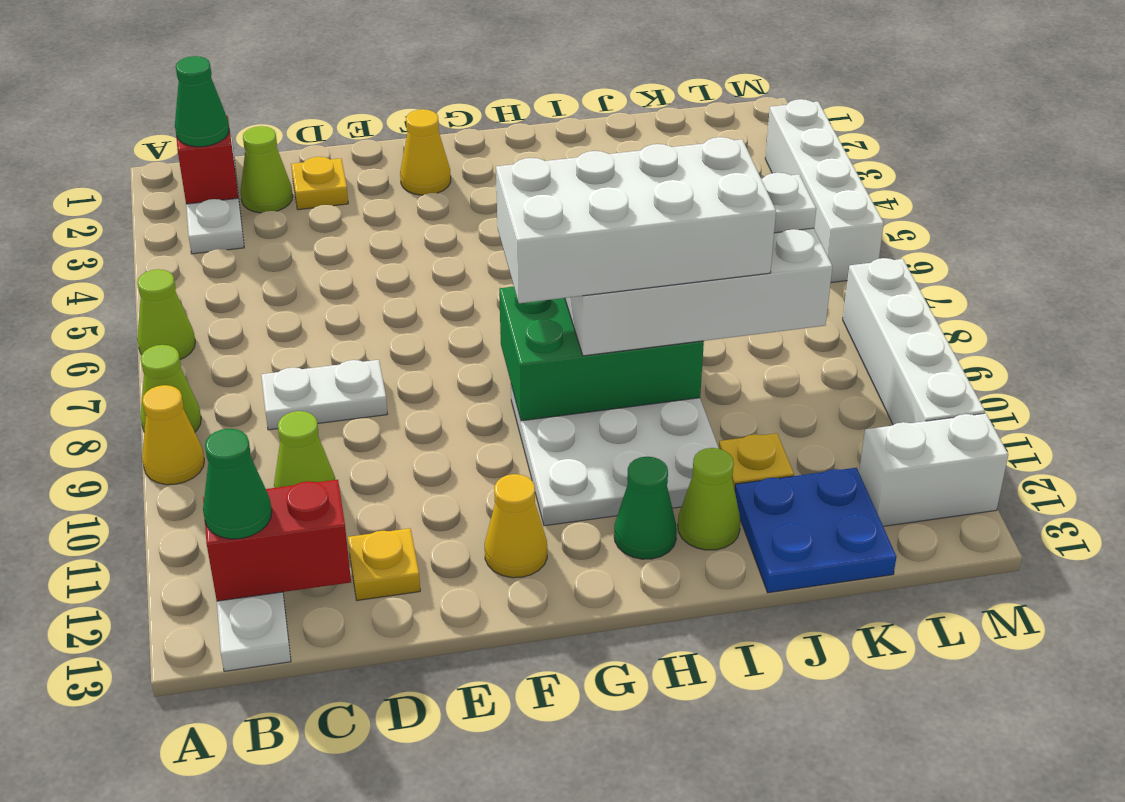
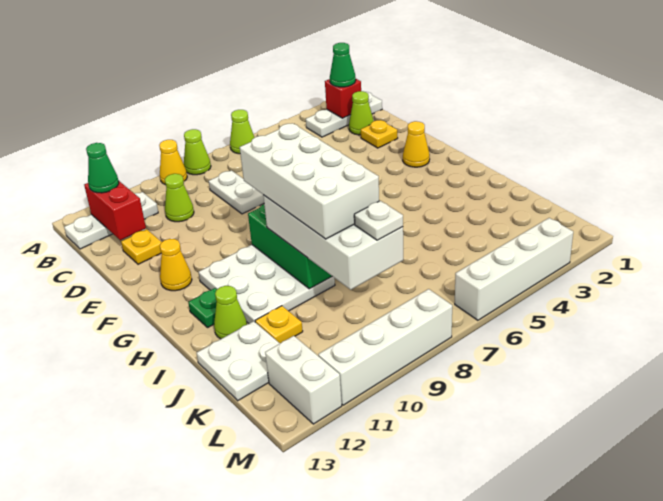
green cone H12 level 1 -> green plate H12 level 1
blue plate J12:K13 level 1 -> white plate J12:K13 level 1

